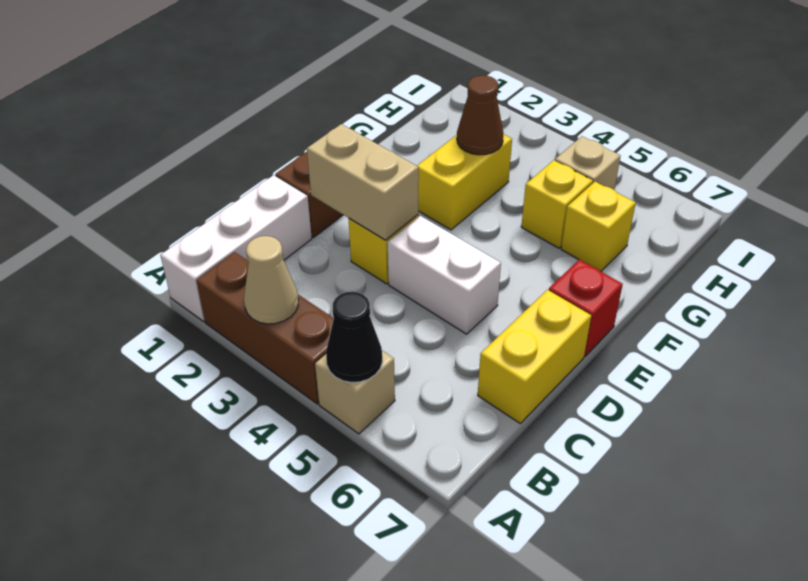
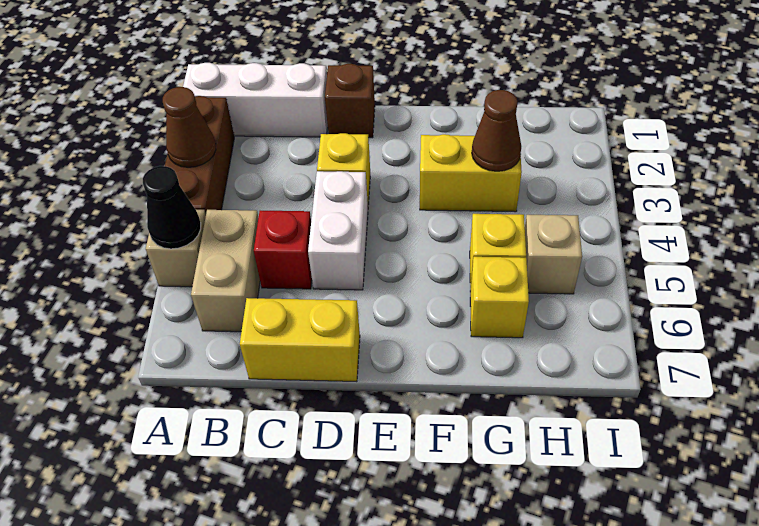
tan cone A3 level 2 -> brown cone A3 level 2
tan brick D2:D3 level 2 -> tan brick B5:B6 level 1
red brick E7 level 1 -> red brick C5 level 1

